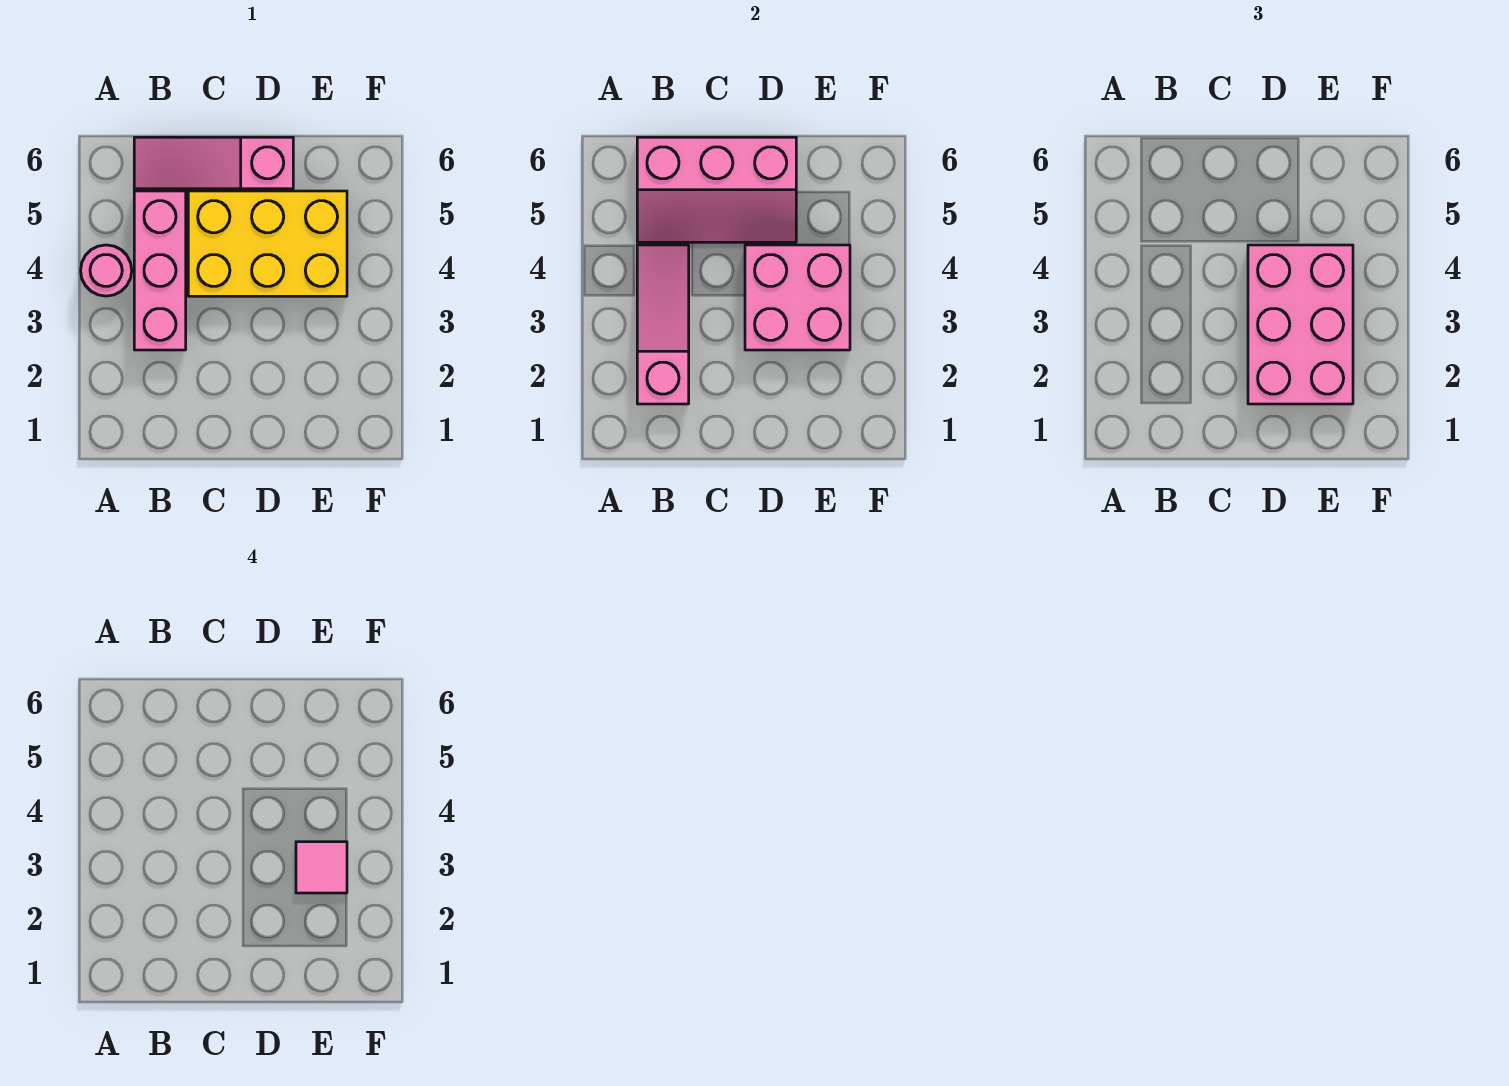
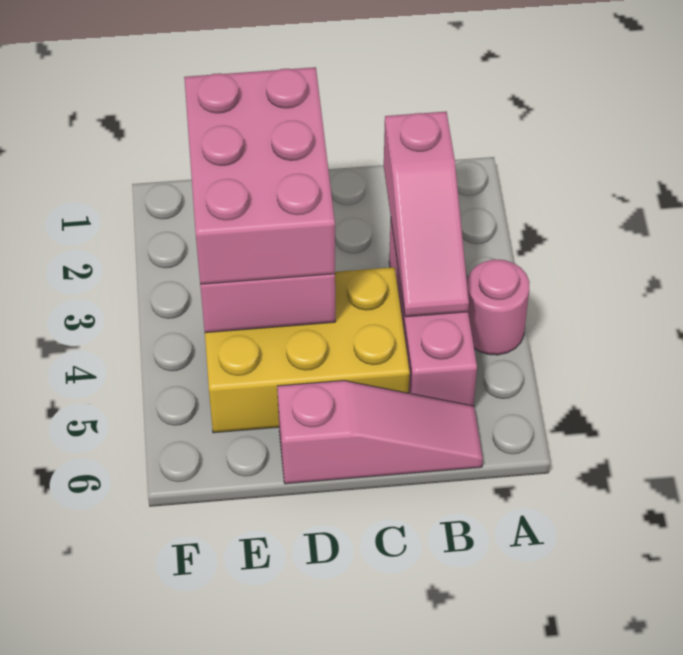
pink slope B5:D6 level 2 top 6 -> none
pink tile E3 level 4 -> none

